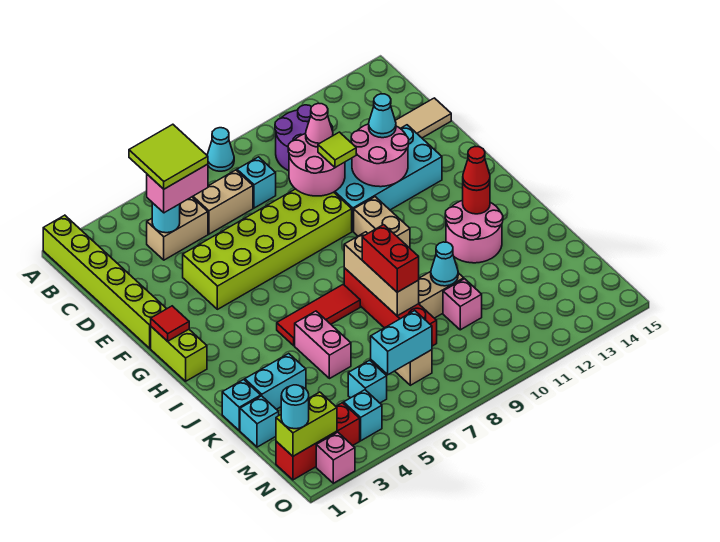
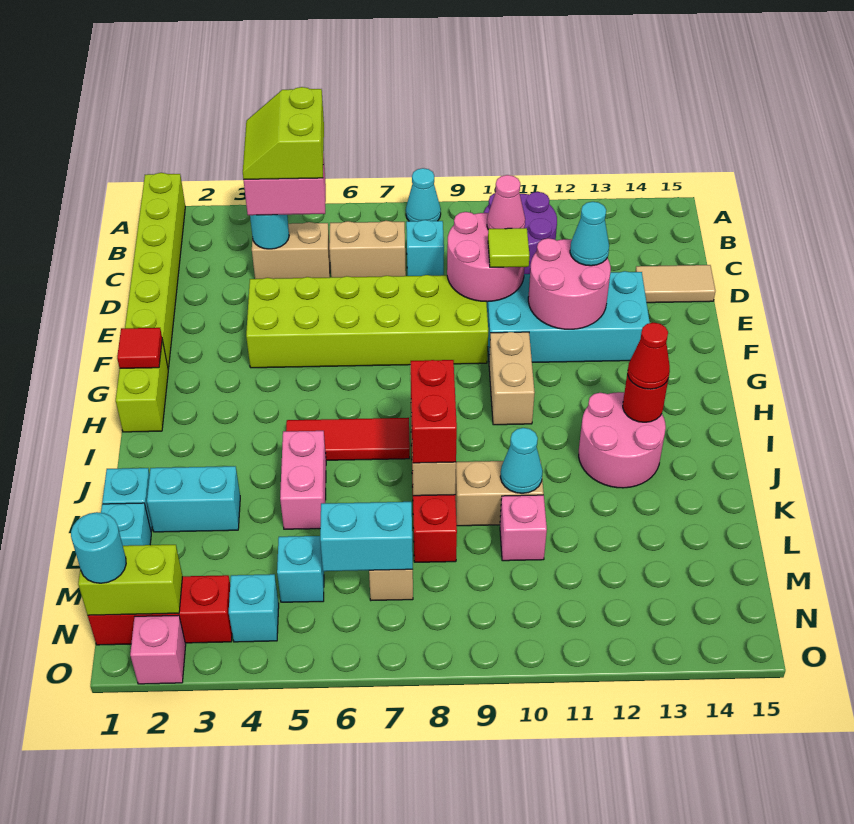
lime tile B4:C5 level 4 -> lime slope B4:C5 level 4 top 5

